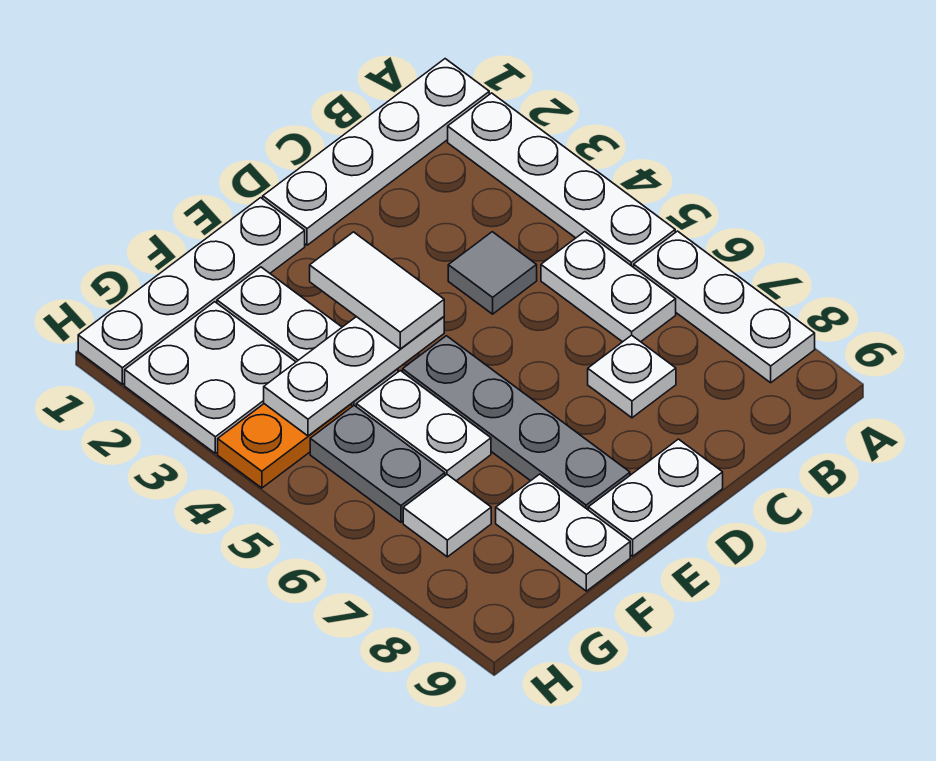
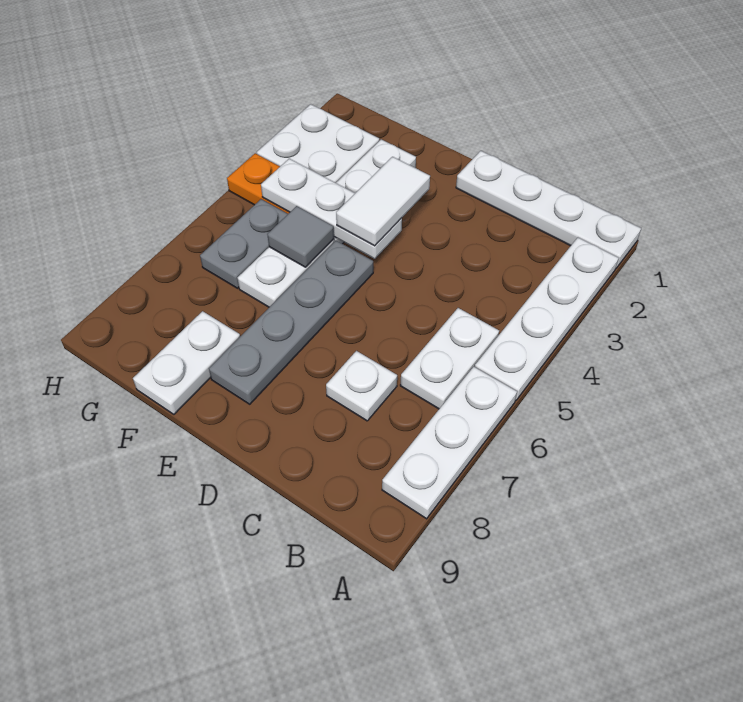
grey tile C4 level 1 -> grey tile F5 level 2
white plate D9:E9 level 1 -> none
white plate E1:H1 level 1 -> none
white tile G7 level 1 -> none

